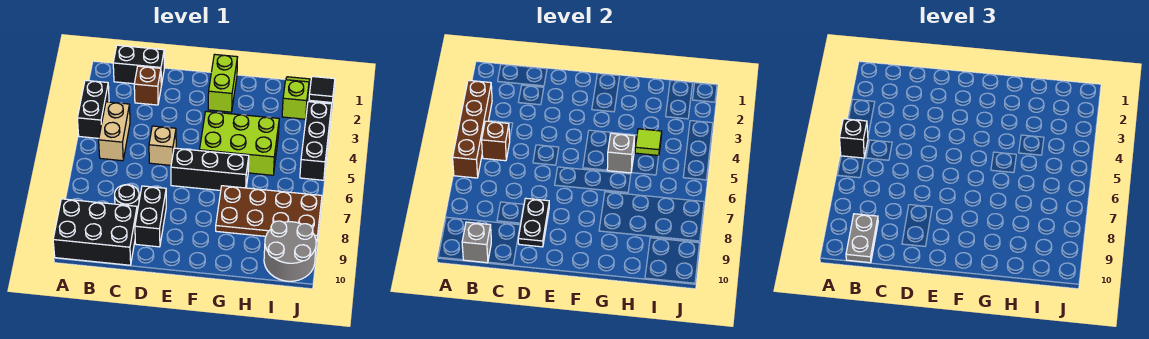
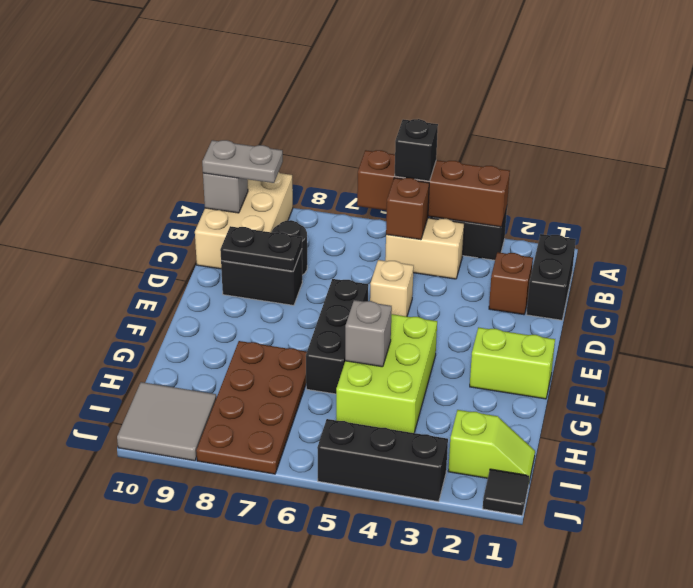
black brick A9:C10 level 1 -> tan brick A9:C10 level 1
lime tile H4 level 2 -> none
grey round brick I9:J10 level 1 -> grey tile I9:J10 level 1

